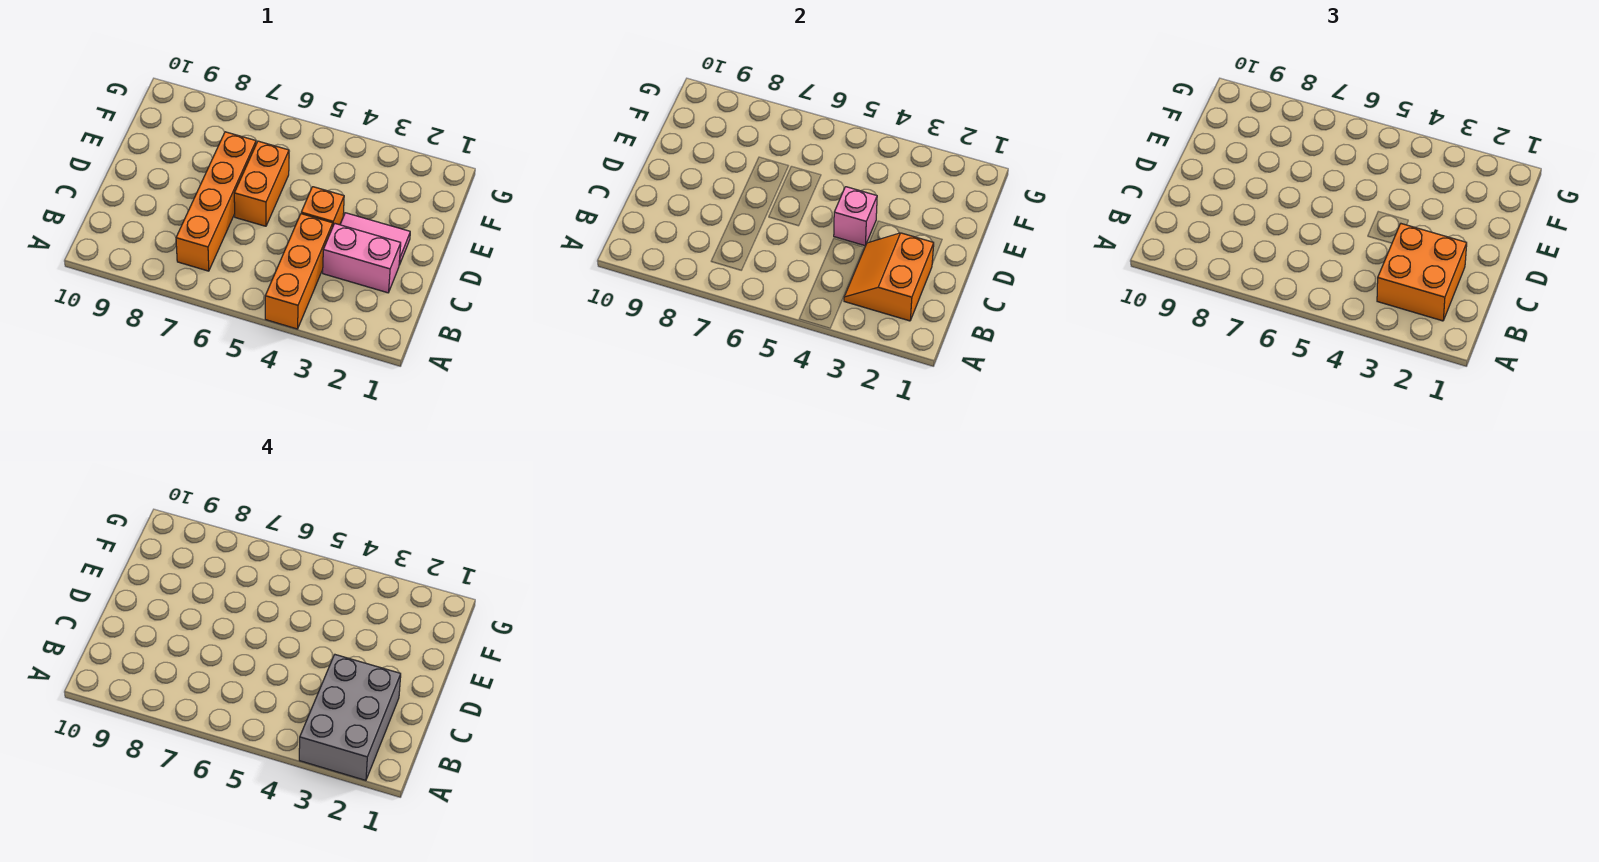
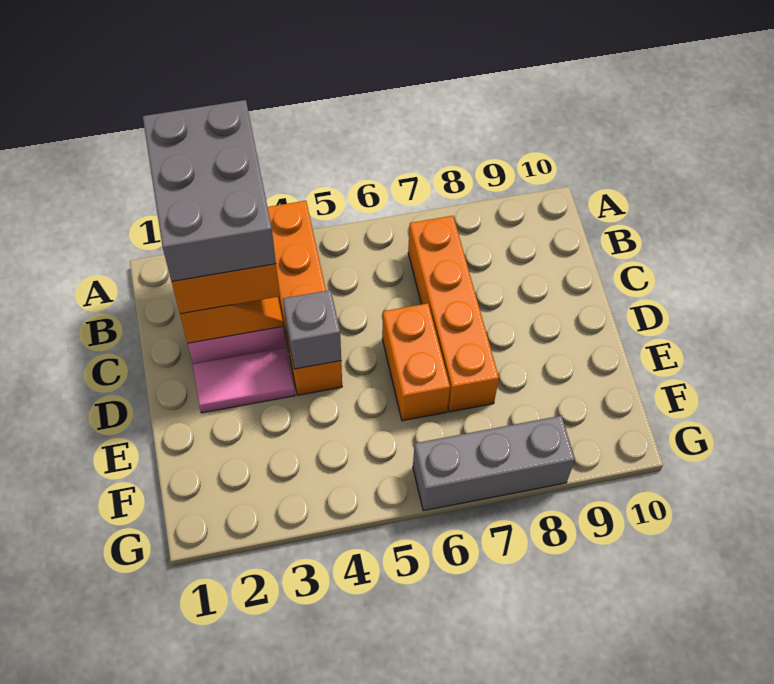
pink brick D4 level 2 -> grey brick D4 level 2
none -> grey brick G6:G8 level 1

